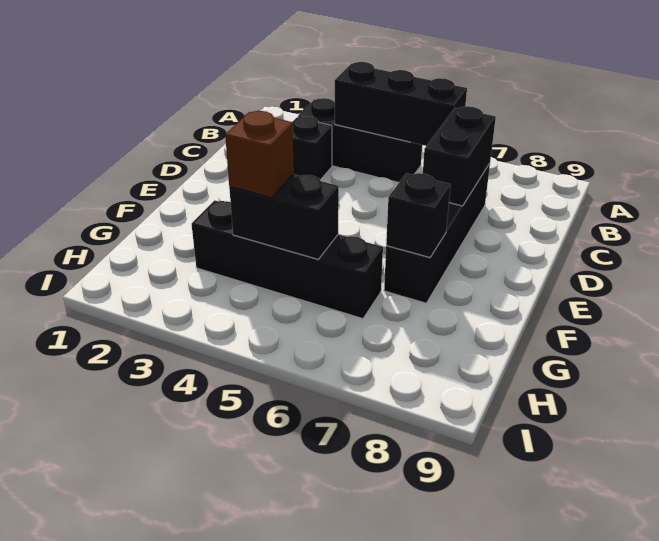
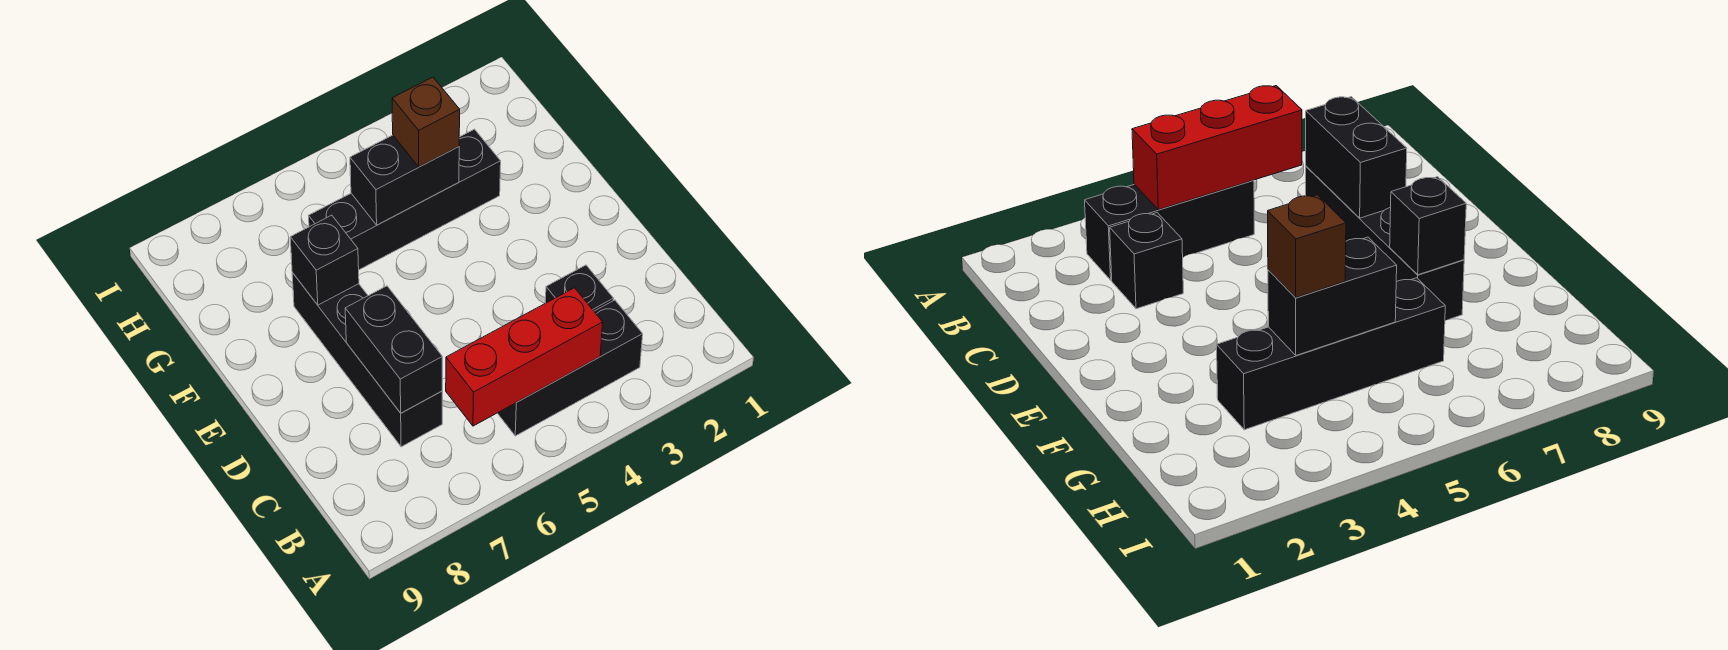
black brick B4:B6 level 2 -> red brick B4:B6 level 2

